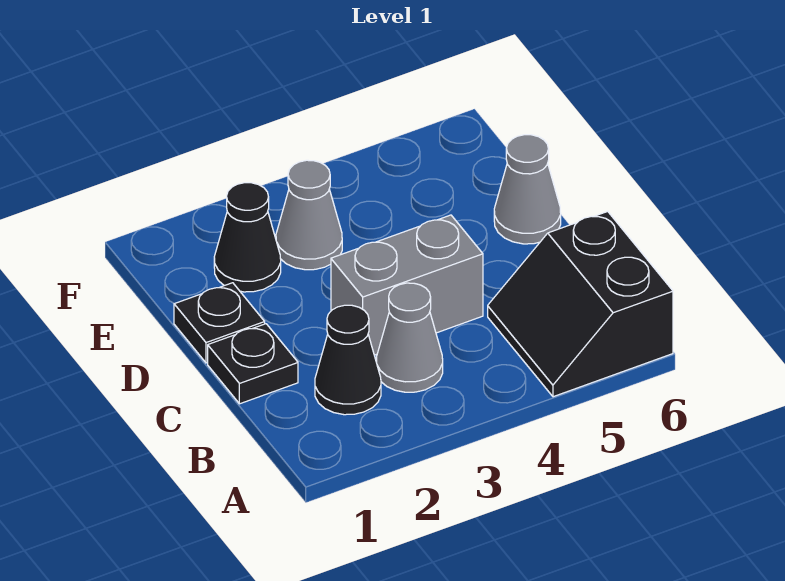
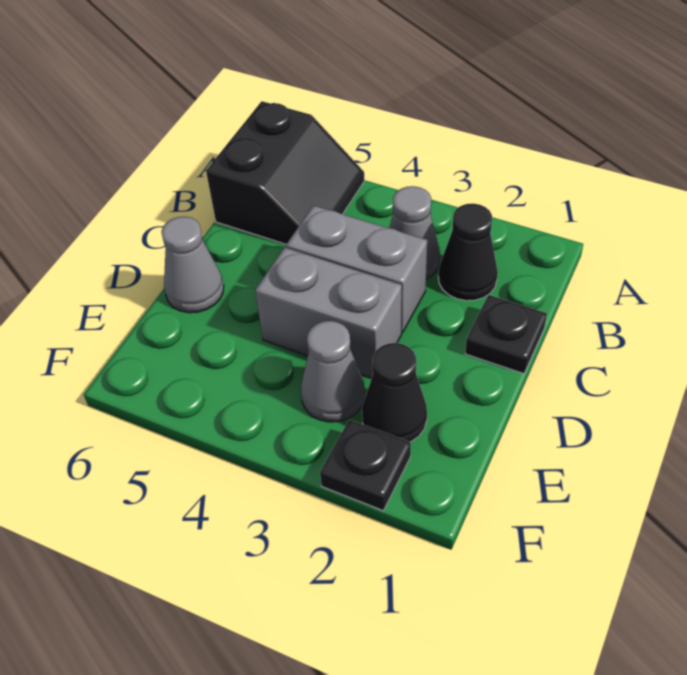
black plate D1 level 1 -> black plate F2 level 1
none -> grey brick D3:D4 level 1

